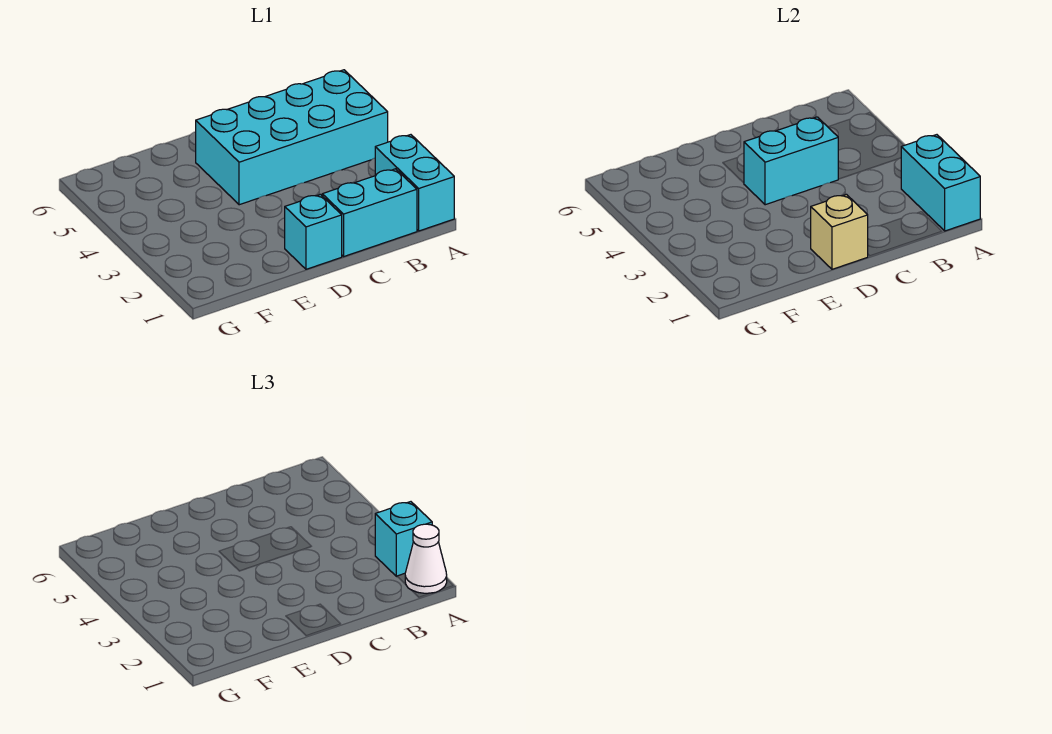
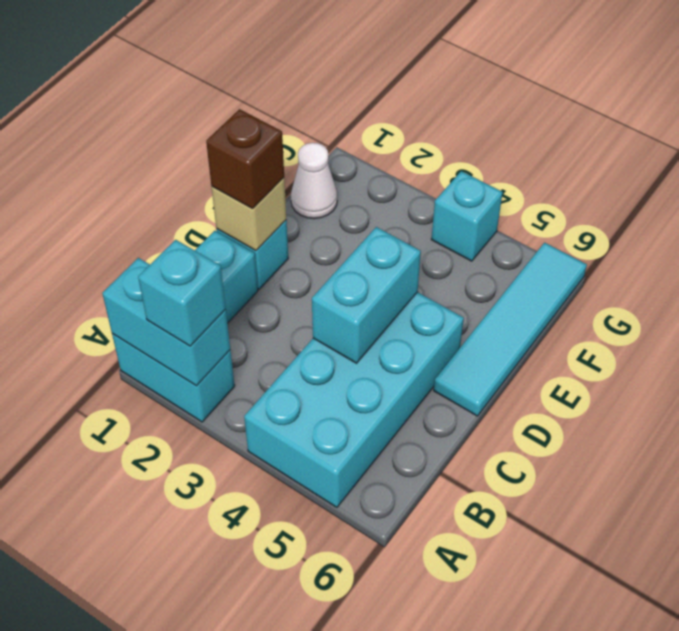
white cone A1 level 3 -> white cone F1 level 1
none -> brown brick D1 level 3
none -> cyan tile D6:G6 level 1
none -> cyan brick G4 level 1

